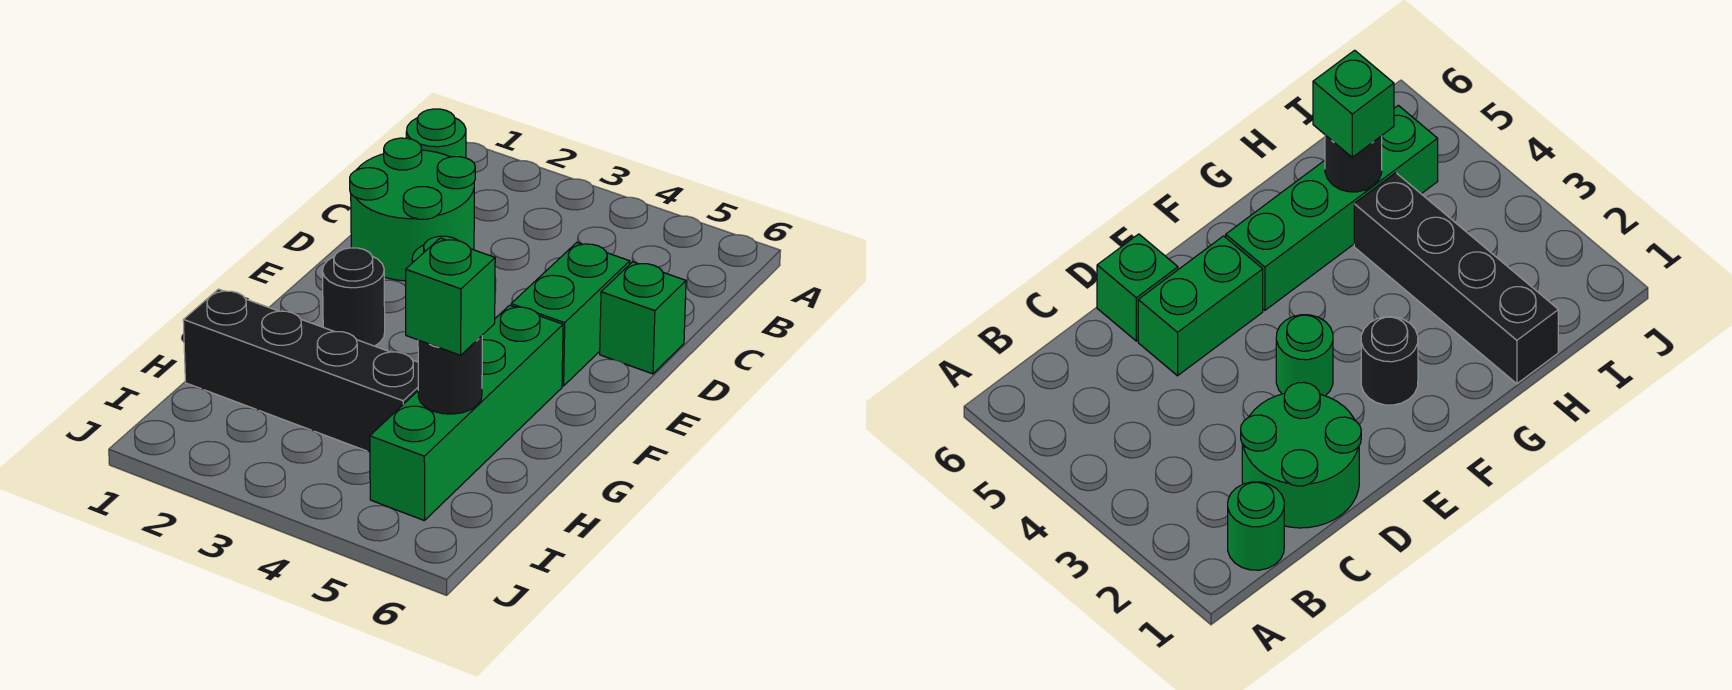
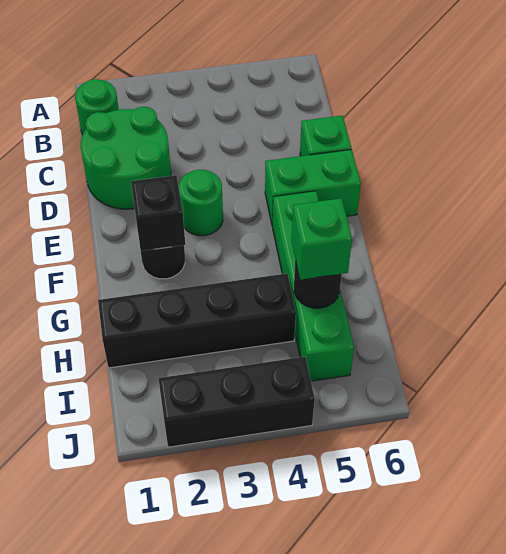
green brick D5:E5 level 1 -> green brick E5:E6 level 1
none -> black brick F2 level 2
none -> black brick J2:J4 level 1

